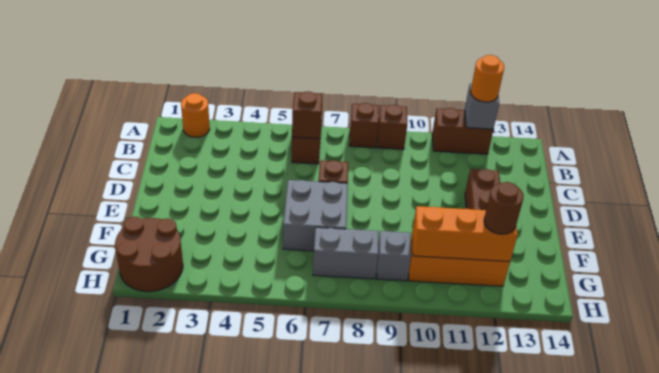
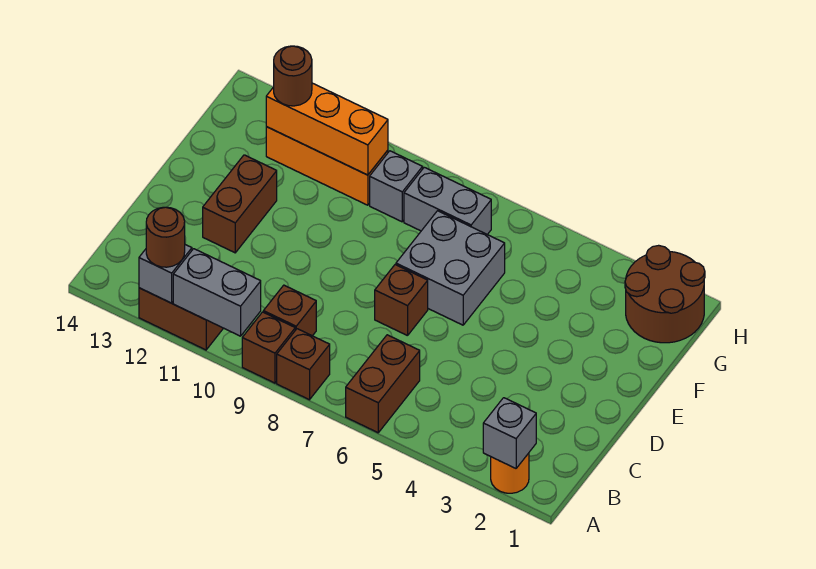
none -> grey brick A2 level 2
none -> grey brick A10:A11 level 2
orange round brick A12 level 3 -> brown round brick A12 level 3
brown brick B6 level 2 -> brown brick B9 level 1

